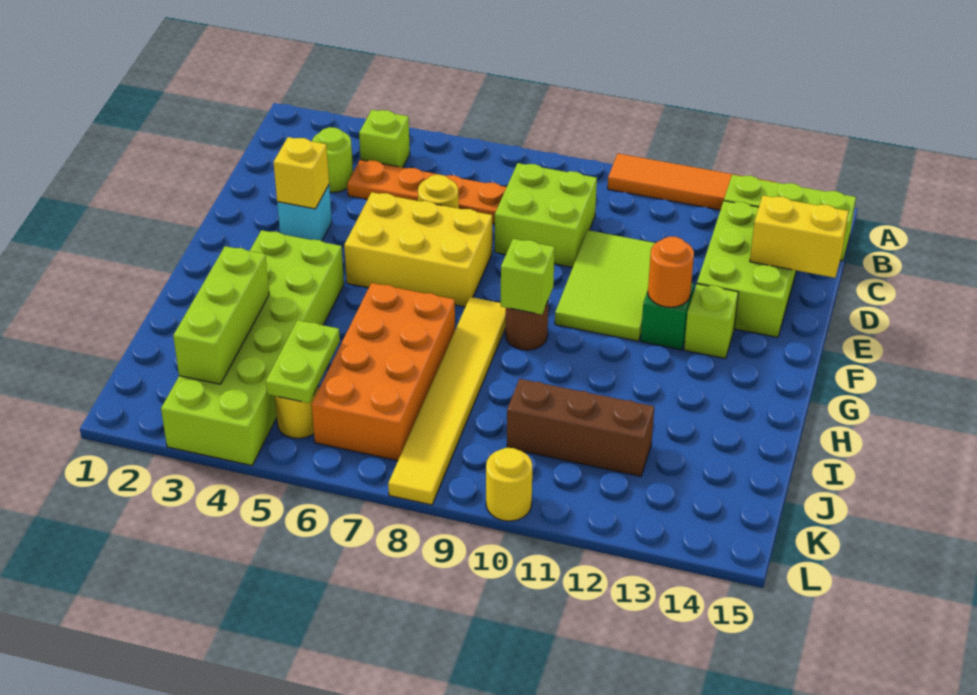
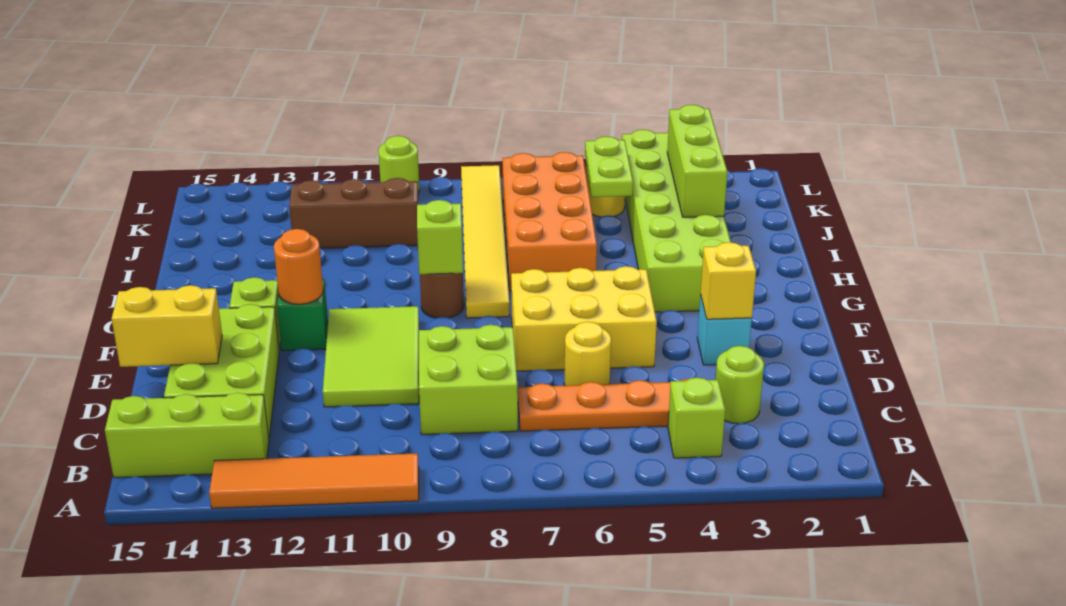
yellow round brick L10 level 1 -> lime round brick L10 level 1

